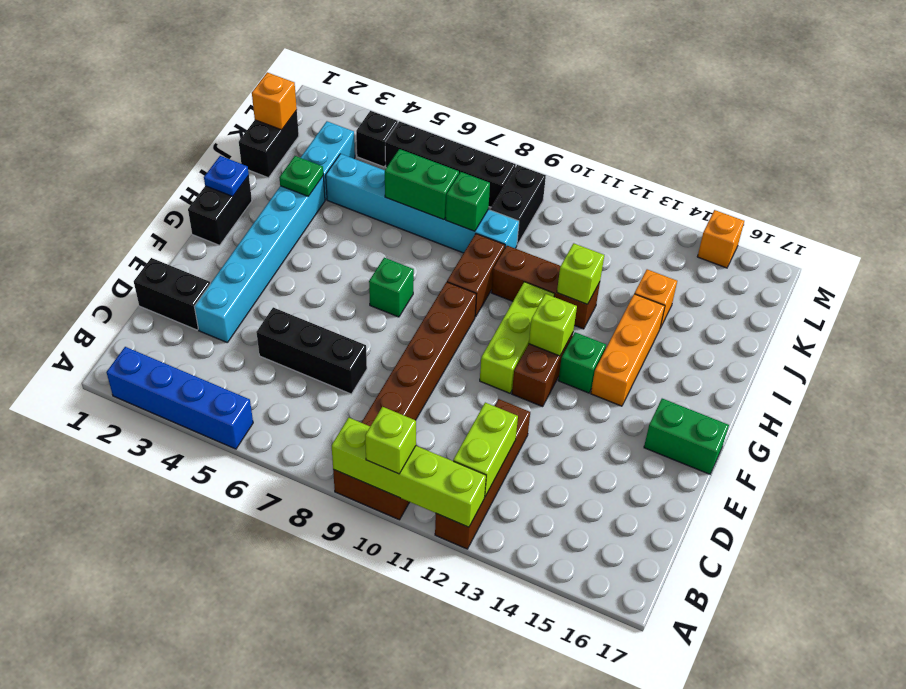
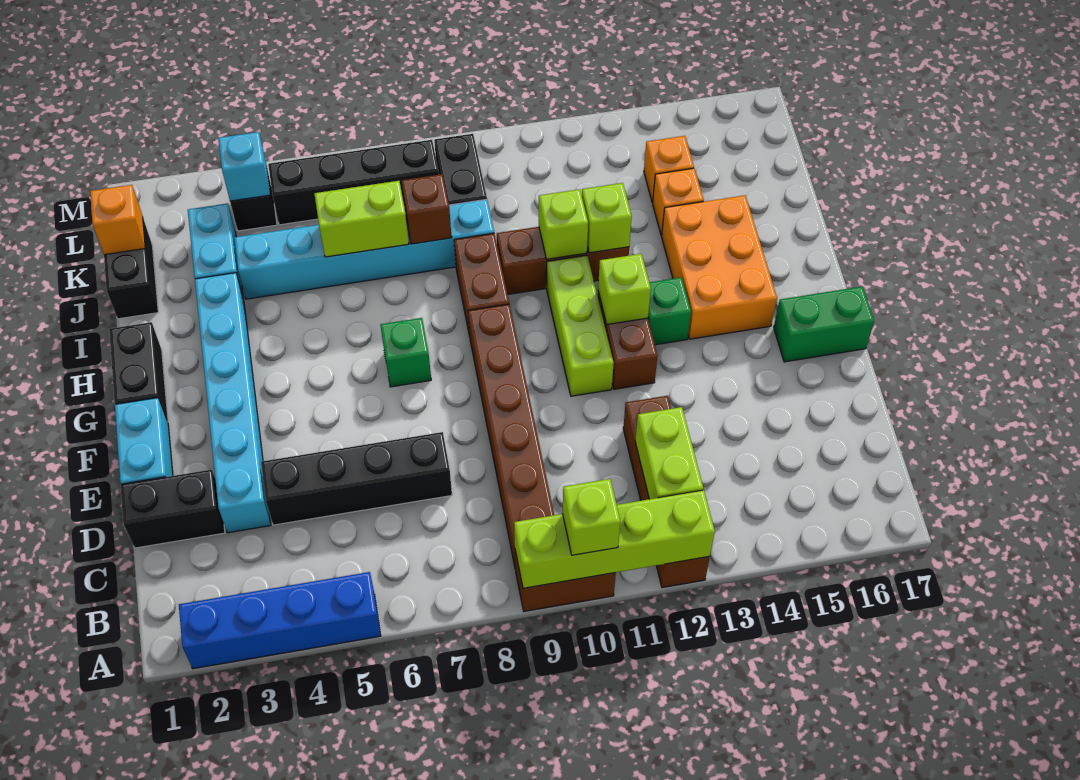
black brick D5:D7 level 1 -> black brick D4:D7 level 1
none -> cyan brick E1:F1 level 1
orange brick G14:I14 level 1 -> orange brick G14:I15 level 1
blue plate H1 level 2 -> none
green plate I3 level 2 -> none
none -> lime brick I11 level 2
green brick J6:J7 level 2 -> lime brick J6:J7 level 2
green brick J8 level 2 -> brown brick J8 level 2
none -> cyan brick L4 level 2
orange brick M15 level 1 -> orange brick K14 level 1

